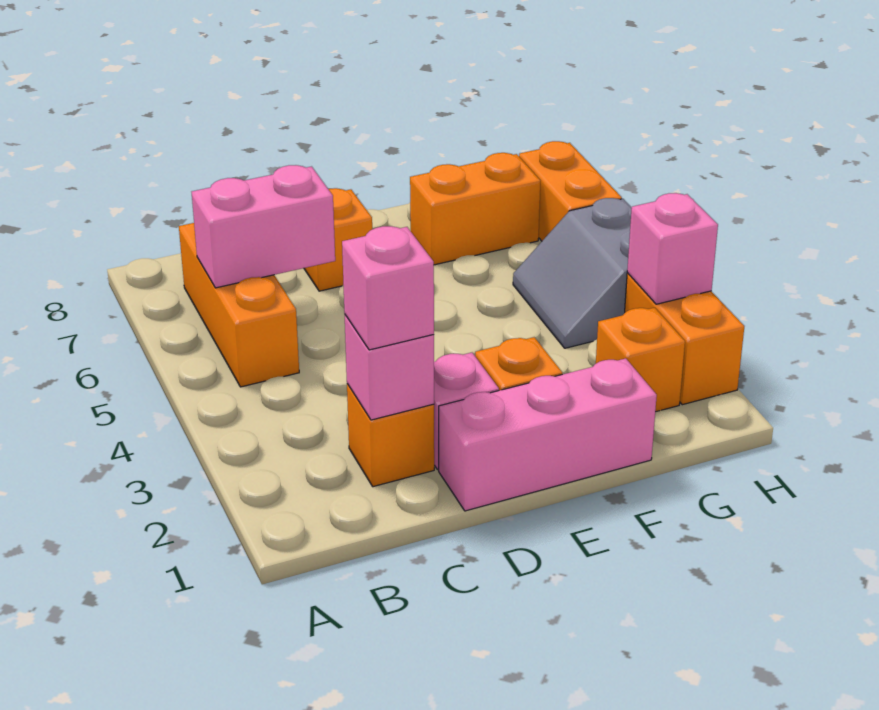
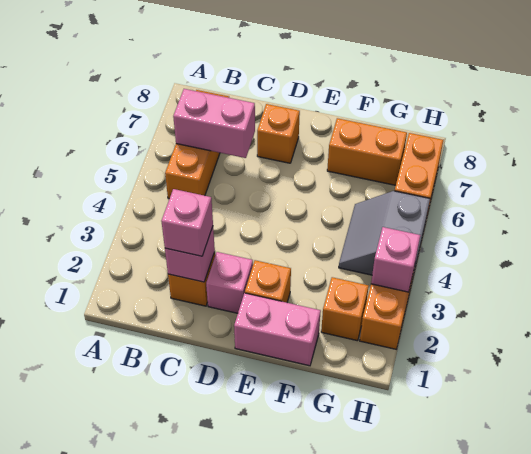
pink brick D1:F1 level 1 -> pink brick E1:F1 level 1

